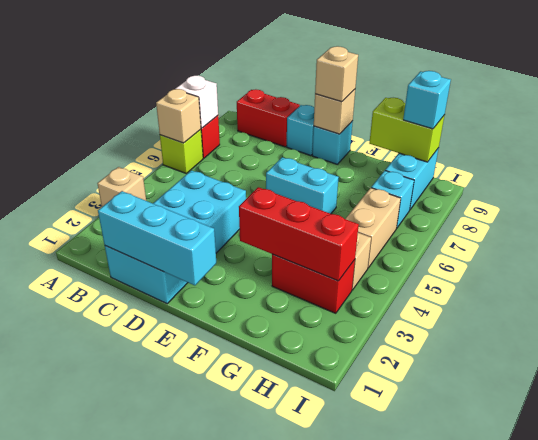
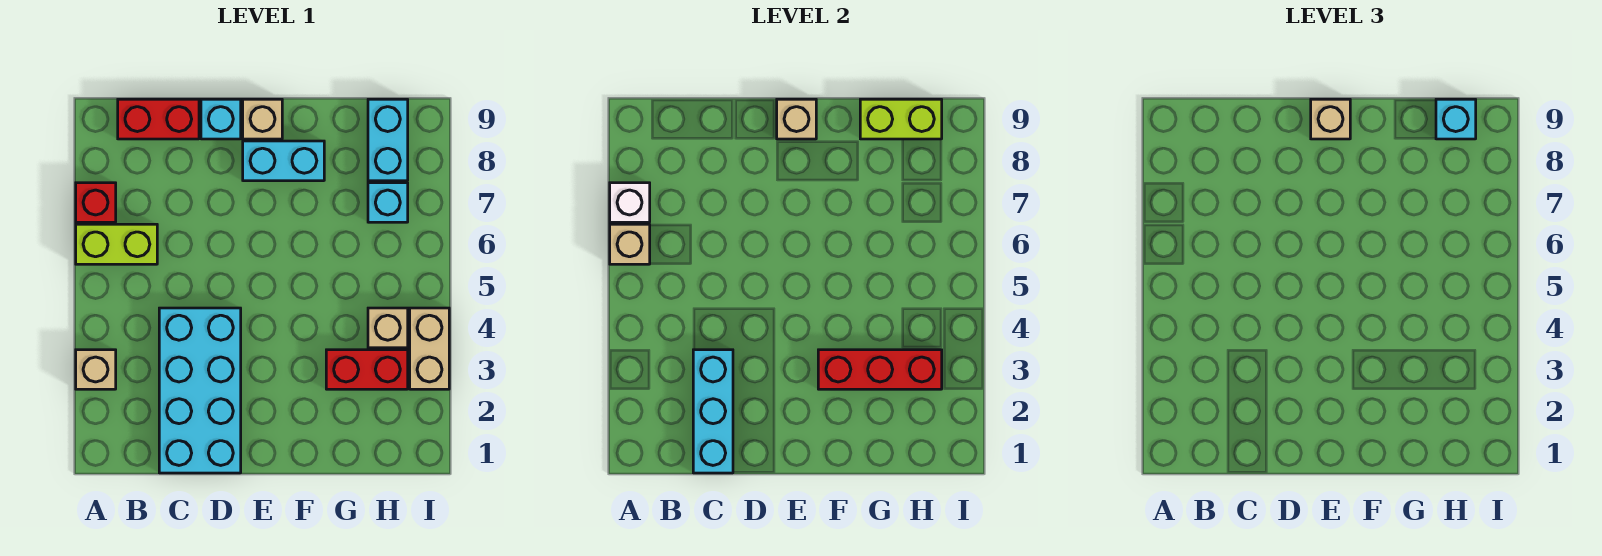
lime brick A6 level 1 -> lime brick A6:B6 level 1
cyan brick C1:E1 level 2 -> cyan brick C1:C3 level 2
cyan brick E6:F6 level 1 -> cyan brick E8:F8 level 1
cyan brick E9 level 1 -> tan brick E9 level 1
tan brick H5:H6 level 1 -> tan brick I3:I4 level 1

